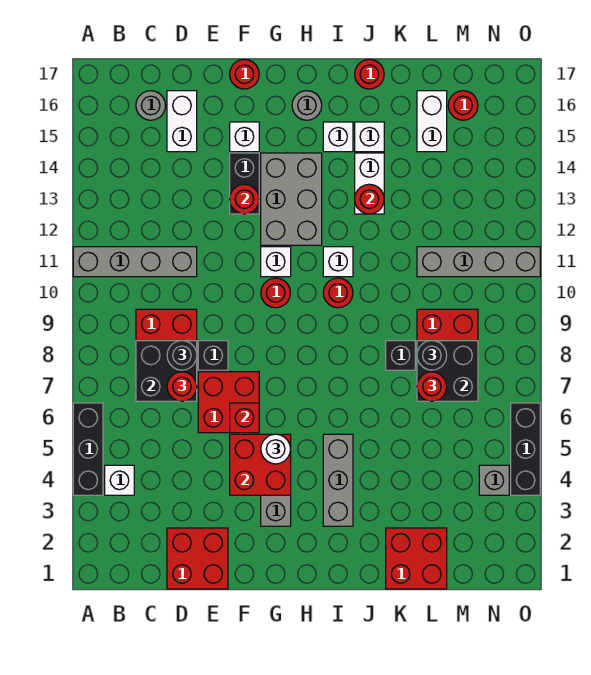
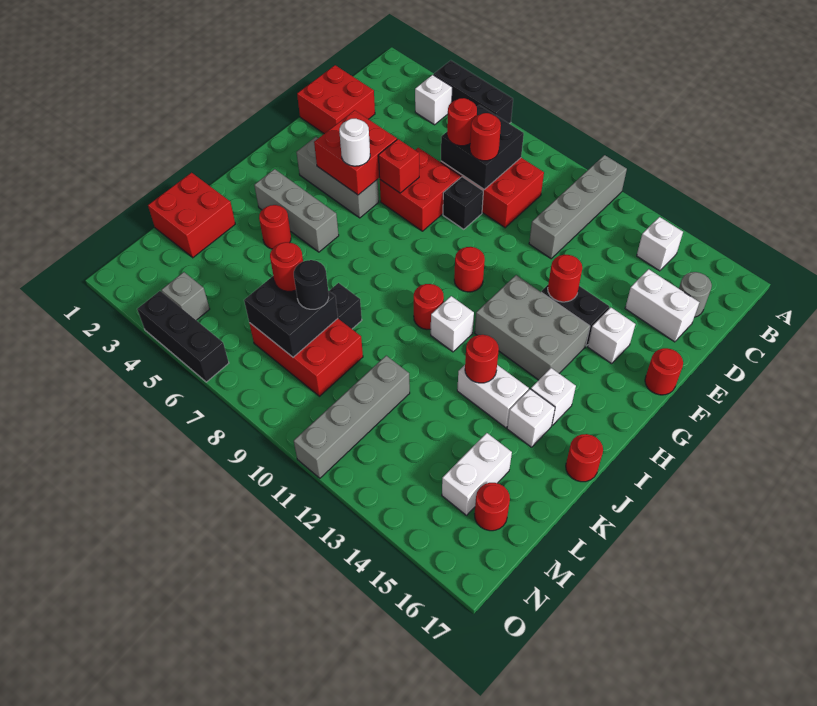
black round brick D8 level 3 -> red round brick D8 level 3
white brick G11 level 1 -> white brick B14 level 1
grey round brick H16 level 1 -> none
none -> red round brick J4 level 1
white brick L15:L16 level 1 -> white brick L15:M15 level 1

